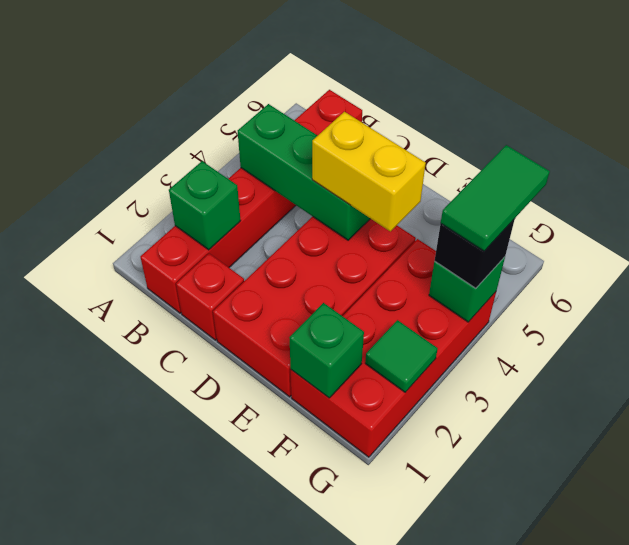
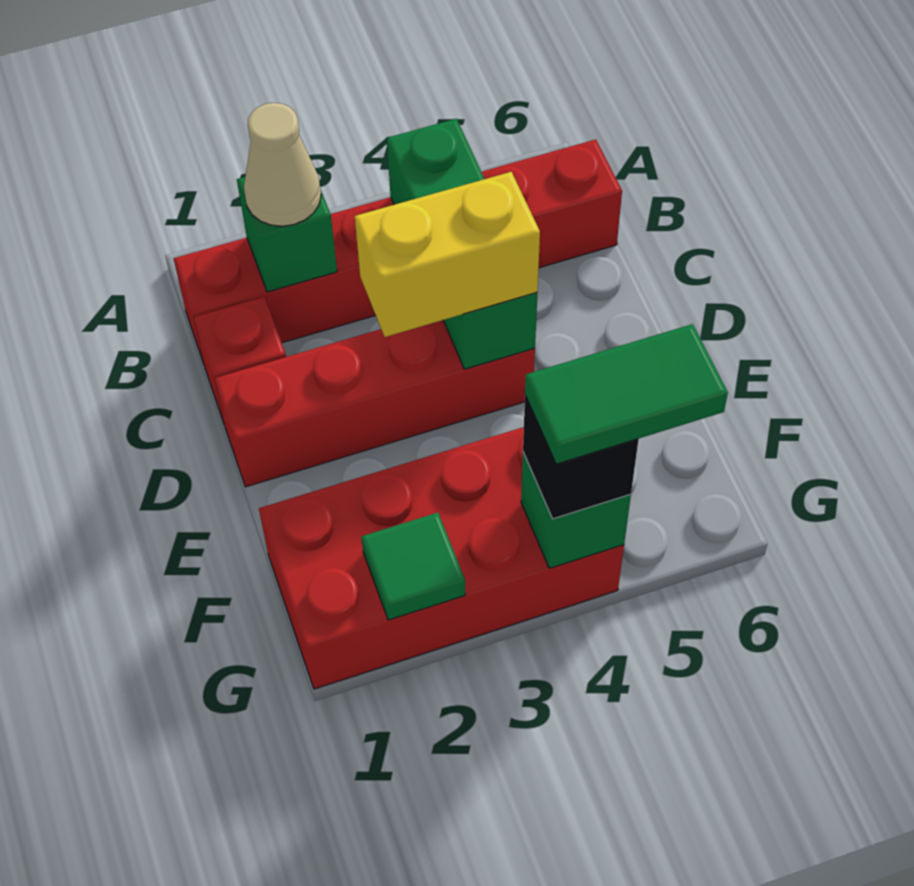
none -> tan cone B2 level 3
red brick D1:E4 level 1 -> red brick D1:D4 level 1
yellow brick D4:E4 level 3 -> yellow brick D3:D4 level 3
green brick F1 level 2 -> none

